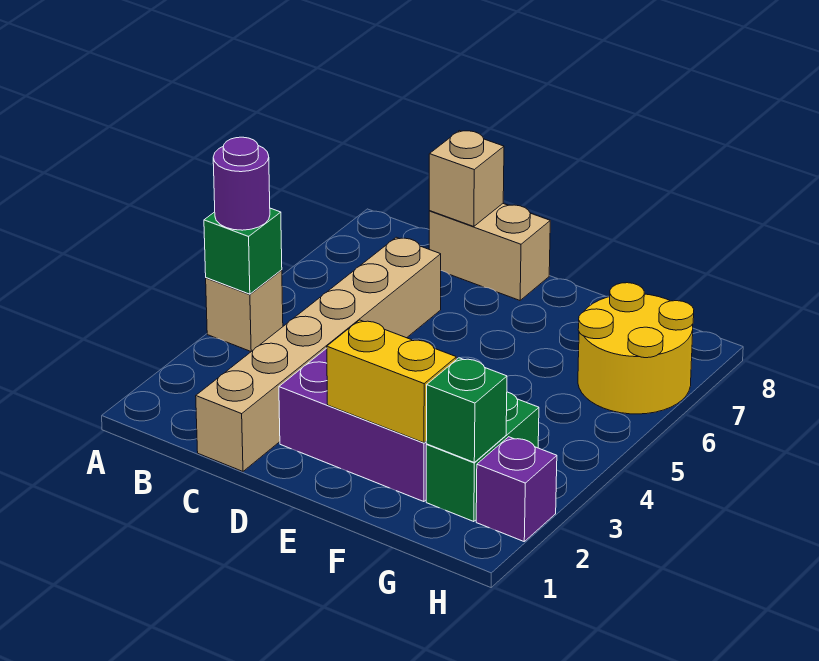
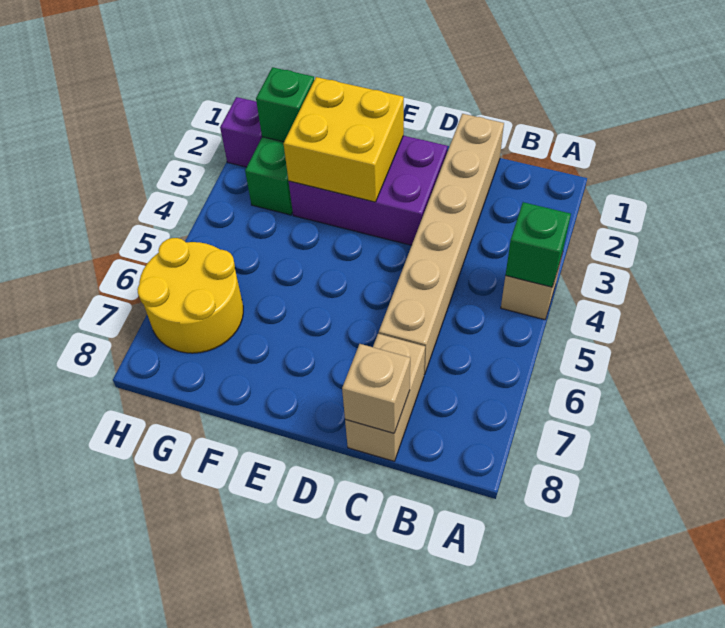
purple round brick A4 level 3 -> none
tan brick C8:D8 level 1 -> tan brick C7:C8 level 1
yellow brick E2:F2 level 2 -> yellow brick E2:F3 level 2

